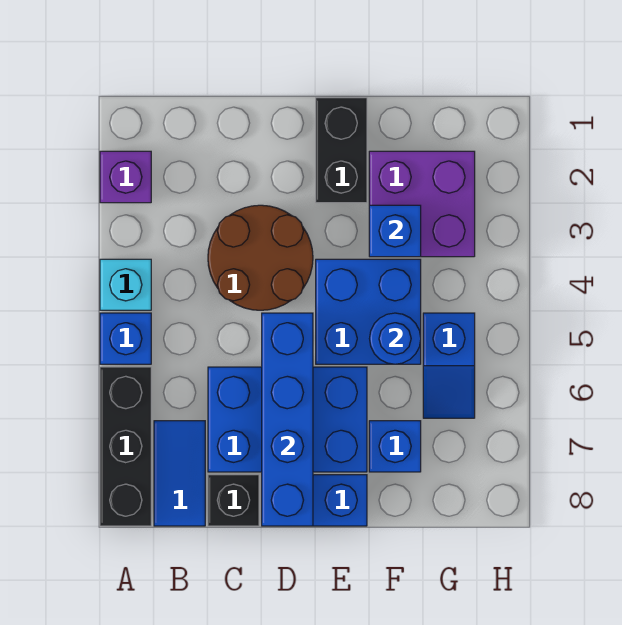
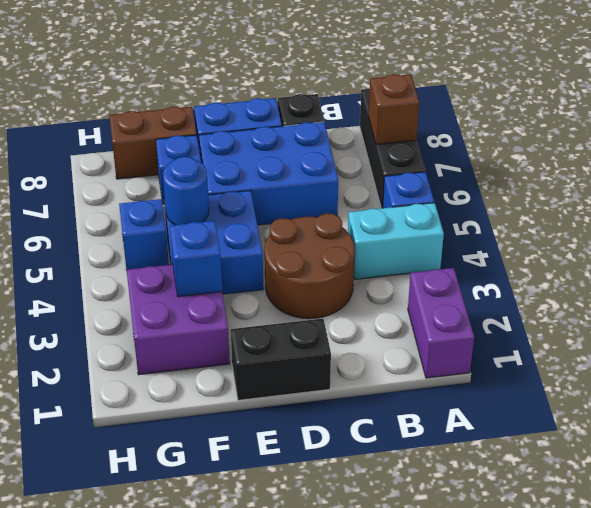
purple brick A2 level 1 -> purple brick A1:A2 level 1
cyan brick A4 level 1 -> cyan brick A4:B4 level 1
none -> brown brick A7 level 2
blue tile B7:B8 level 1 -> none
blue brick D5:D8 level 2 -> none
black brick E1:E2 level 1 -> black brick D1:E1 level 1
none -> brown brick F8:G8 level 1

